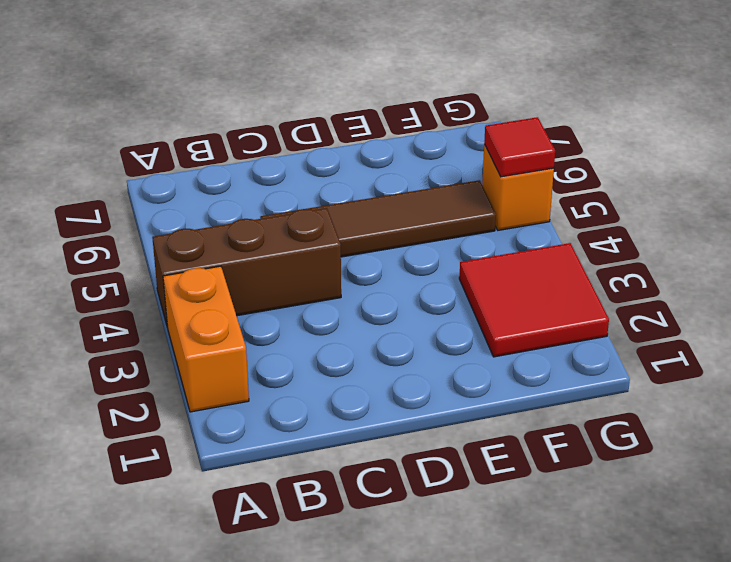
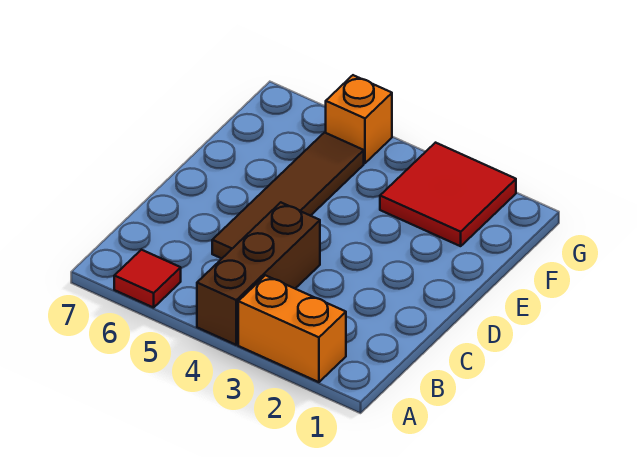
red tile G5 level 2 -> red tile A6 level 1

